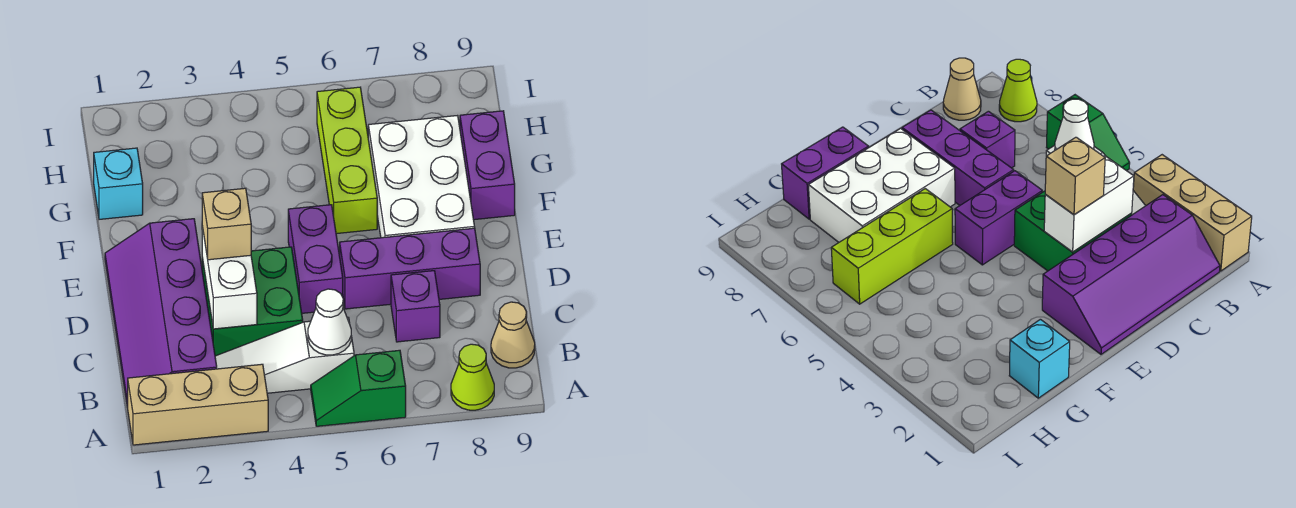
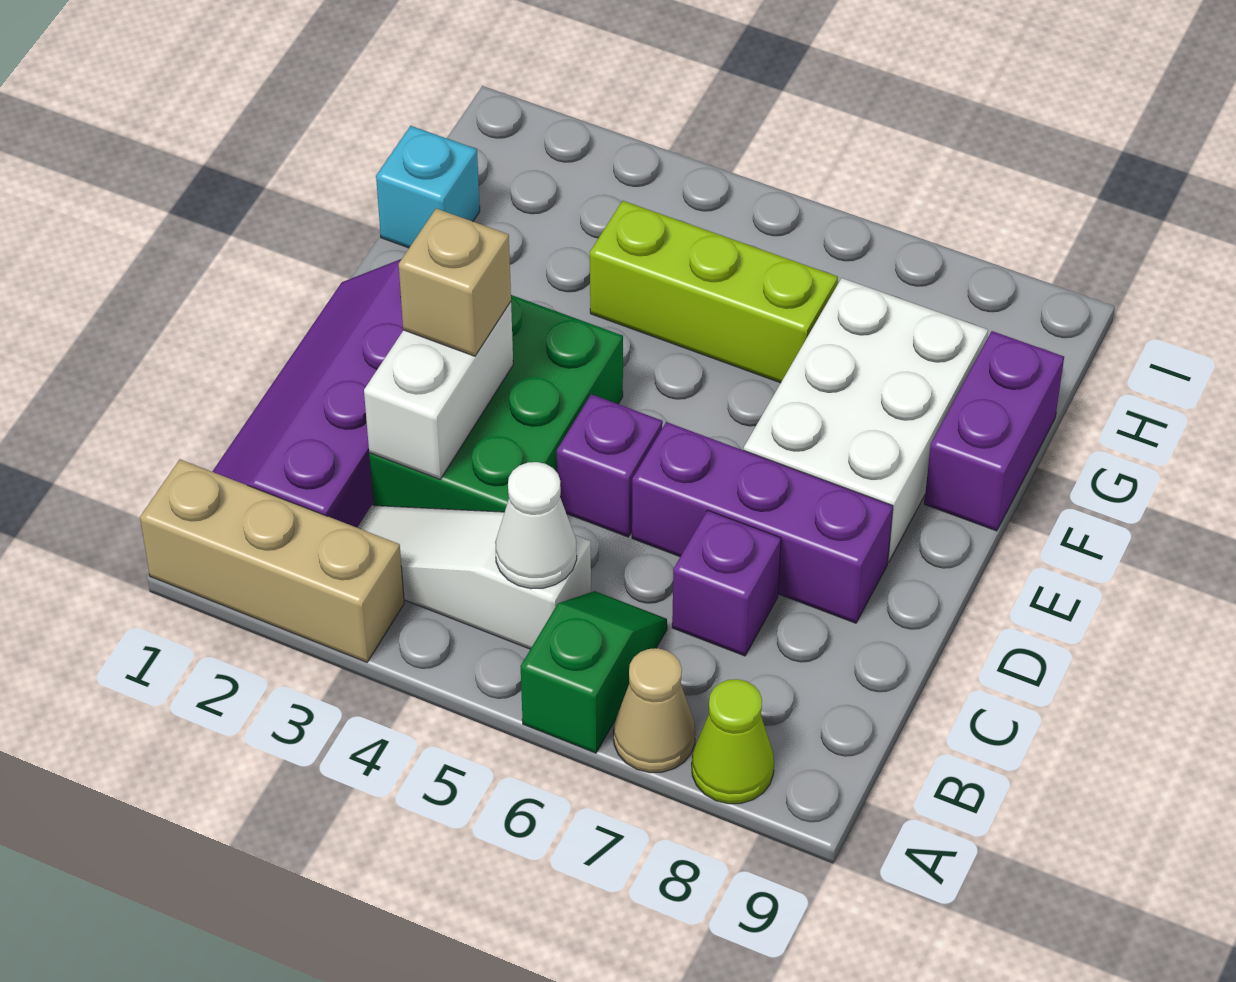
green slope A5:A6 level 1 top 6 -> green slope A6:B6 level 1 top A
tan cone B9 level 1 -> tan cone A7 level 1
green brick C3:D4 level 1 -> green brick C3:E4 level 1
purple brick D5:E5 level 1 -> purple brick D5 level 1
lime brick F6:H6 level 1 -> lime brick G4:G6 level 1

